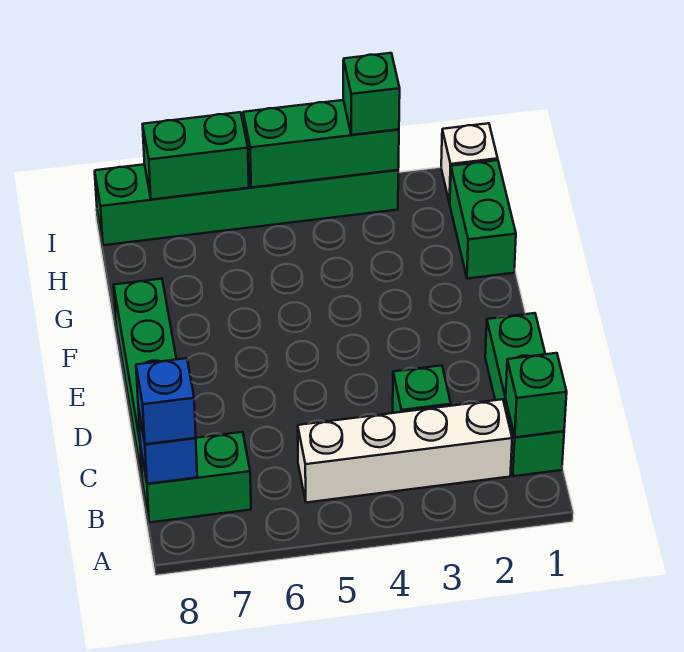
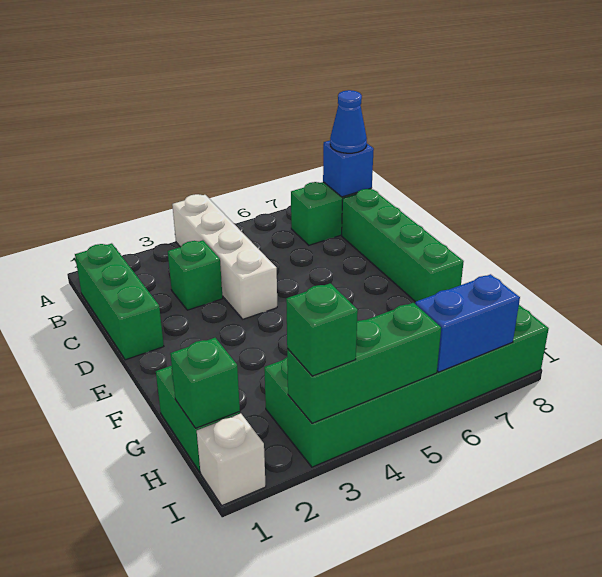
green brick B1 level 2 -> green brick H1 level 2
white brick B2:B5 level 1 -> white brick A4:D4 level 1
blue brick B8 level 3 -> blue cone B8 level 3
green brick I3:I8 level 1 -> green brick H3:I8 level 1
green brick I6:I7 level 2 -> blue brick I6:I7 level 2

